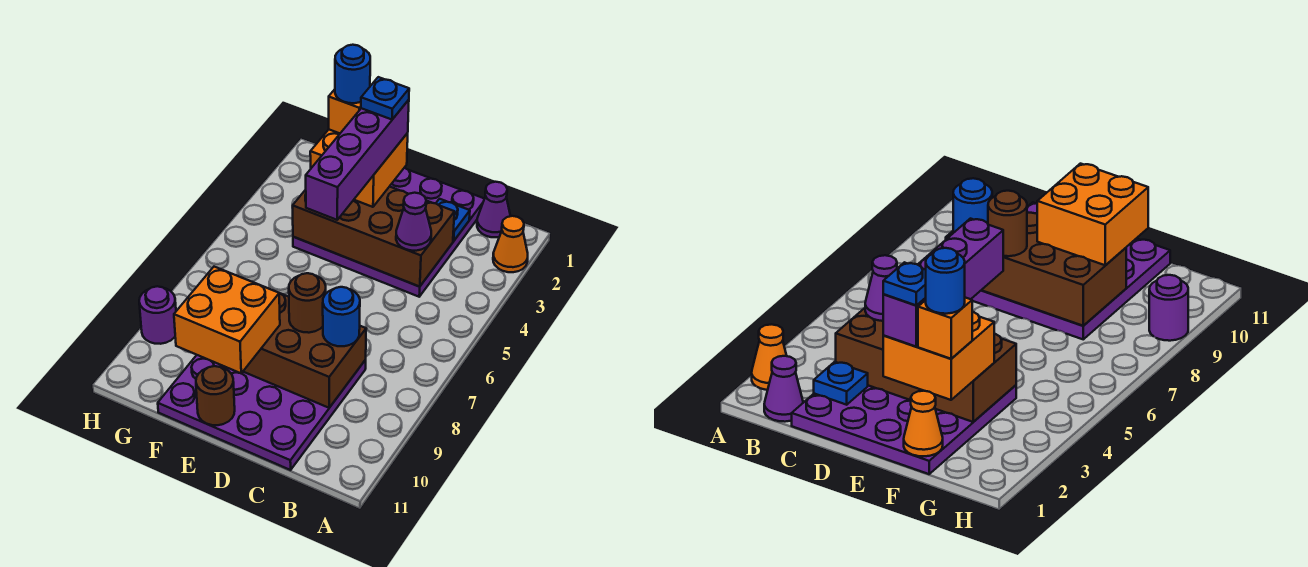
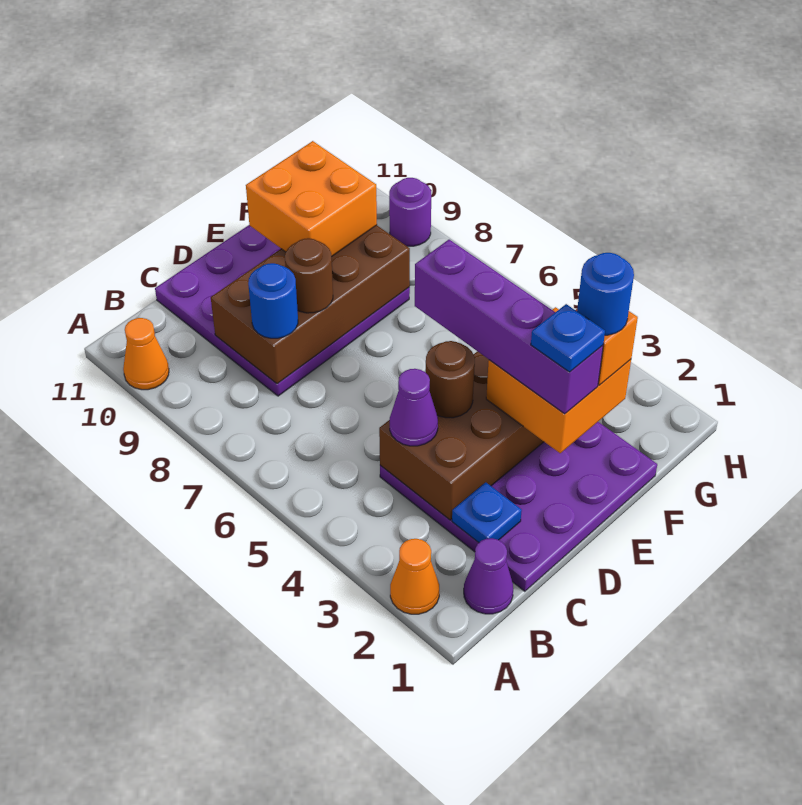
brown round brick E11 level 2 -> brown round brick D4 level 3
orange cone F1 level 2 -> orange cone A10 level 1

